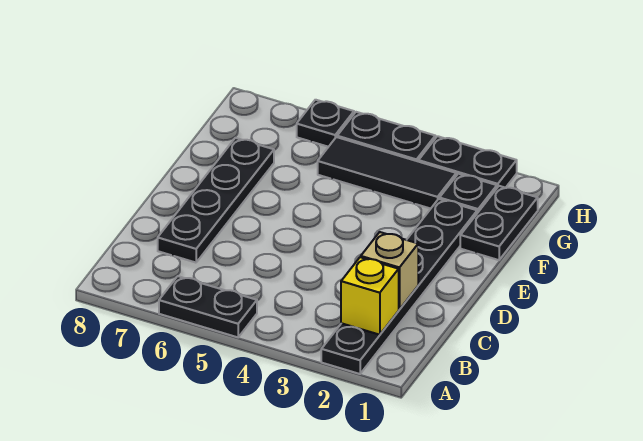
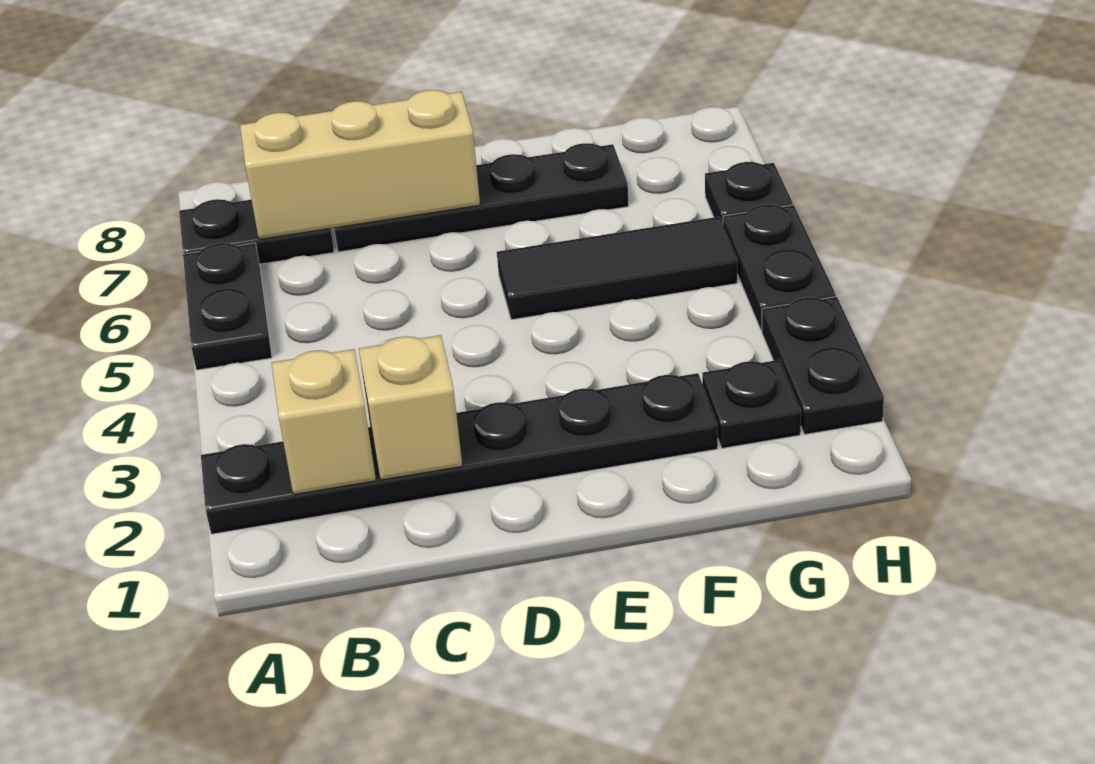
yellow brick B2 level 2 -> tan brick B2 level 2
none -> tan brick B7:D7 level 2
black plate F1:G1 level 1 -> black plate A7:B7 level 1
black tile G3:G5 level 1 -> black tile E5:G5 level 1

